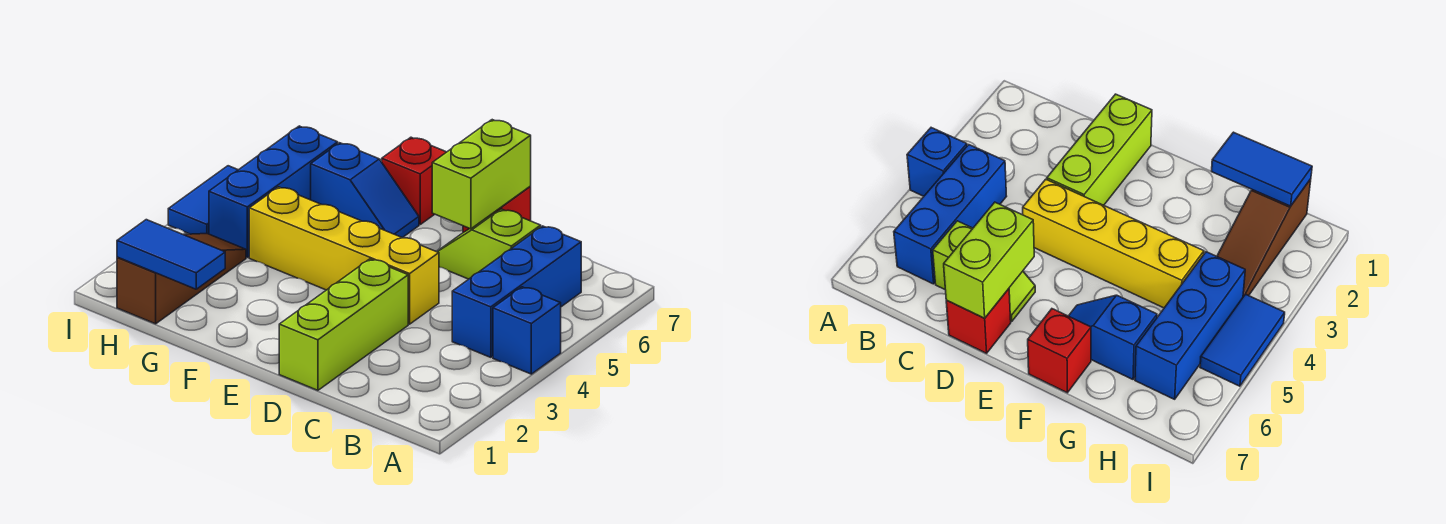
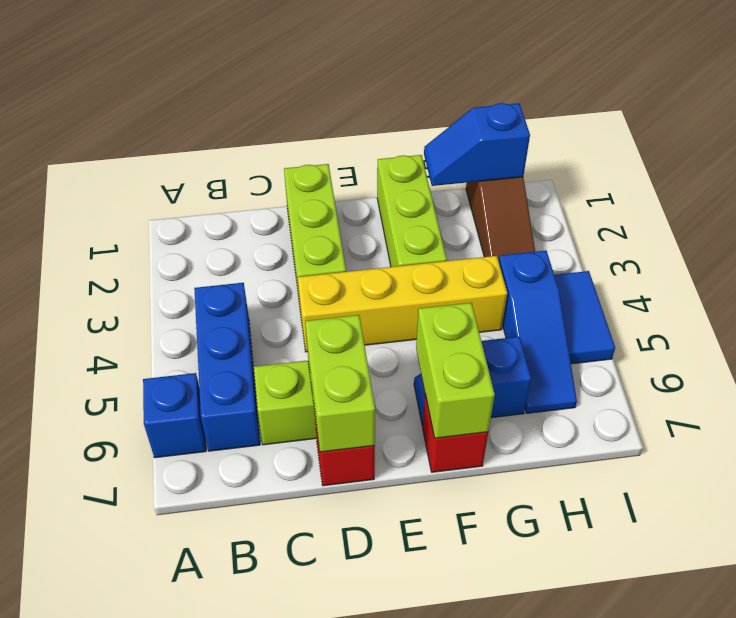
blue brick A4 level 1 -> blue brick A6 level 1
none -> lime brick F1:F3 level 1
none -> lime brick F6:F7 level 2
blue tile G1:H1 level 2 -> blue slope G1:H1 level 2 top H
blue brick H4:H6 level 1 -> blue slope H4:H6 level 1 top 4

